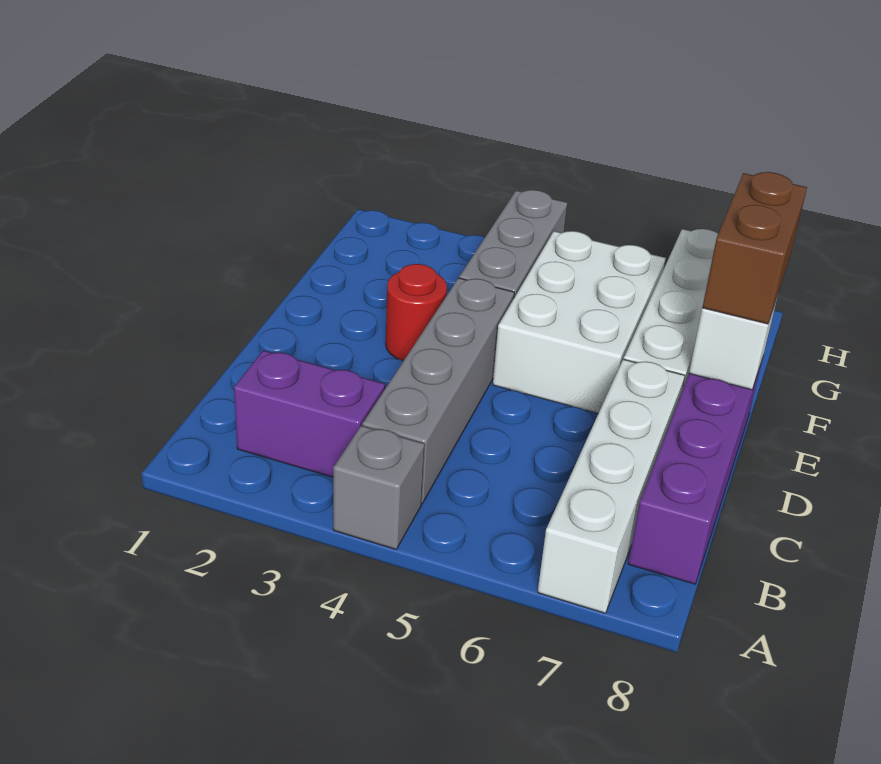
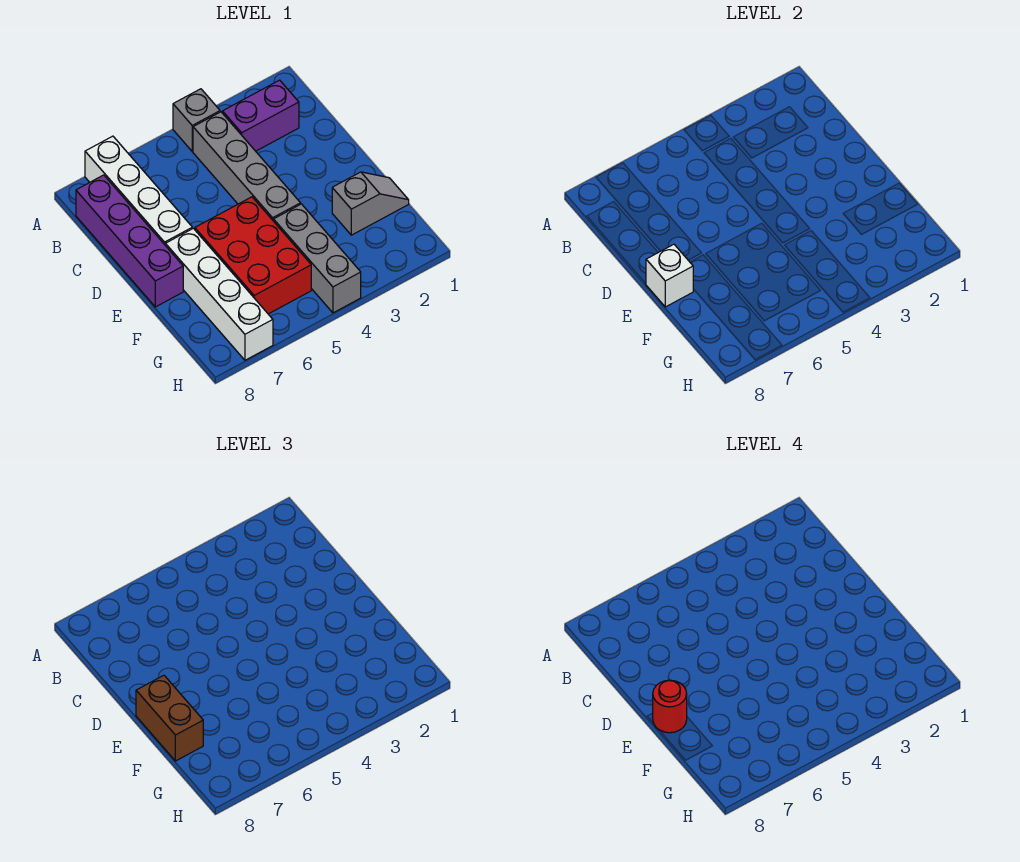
red round brick E3 level 1 -> red round brick E8 level 4
white brick E5:G6 level 1 -> red brick E5:G6 level 1
none -> grey slope F1:F2 level 1 top 2

